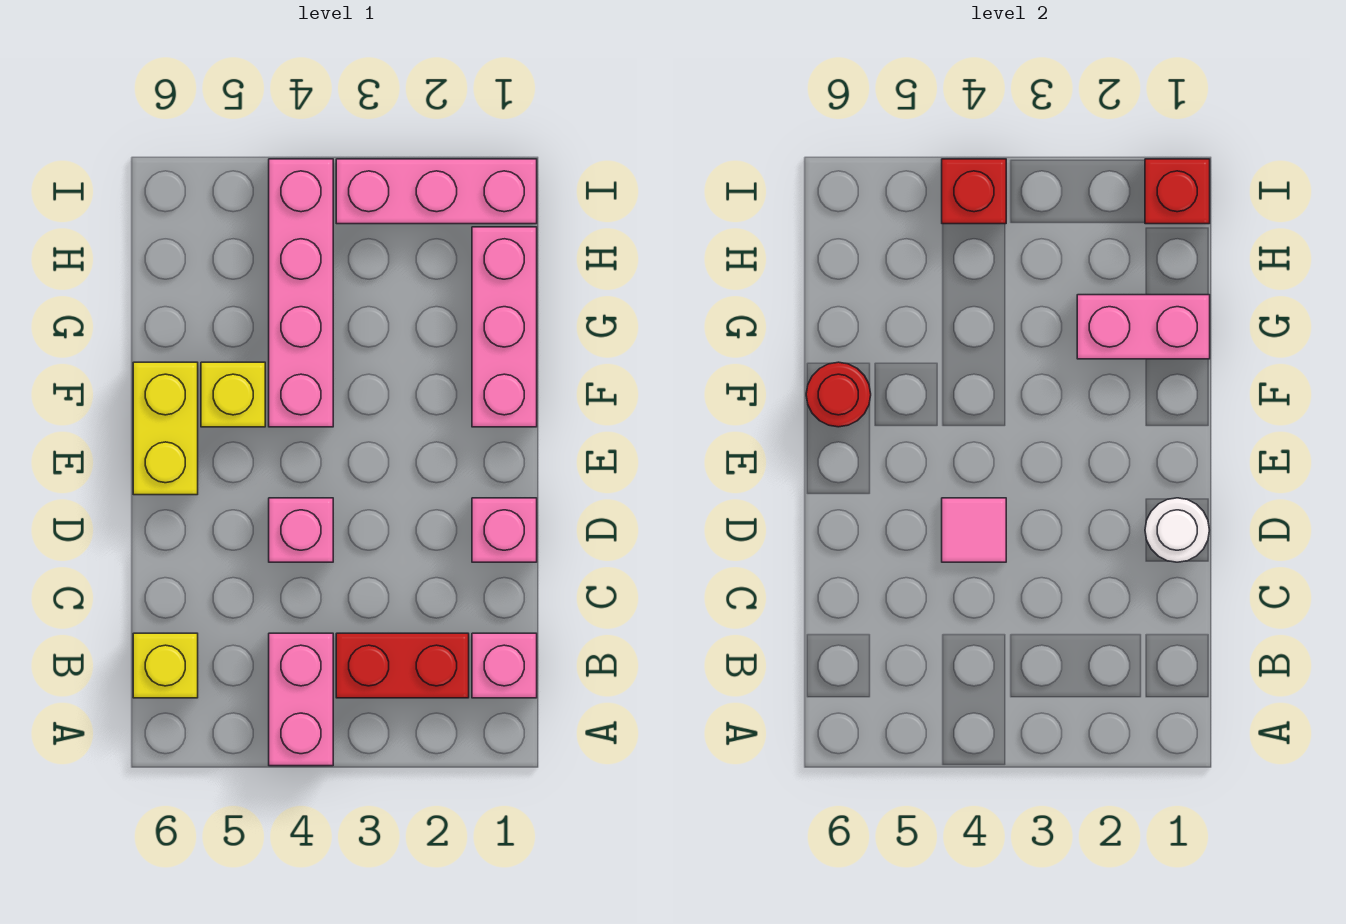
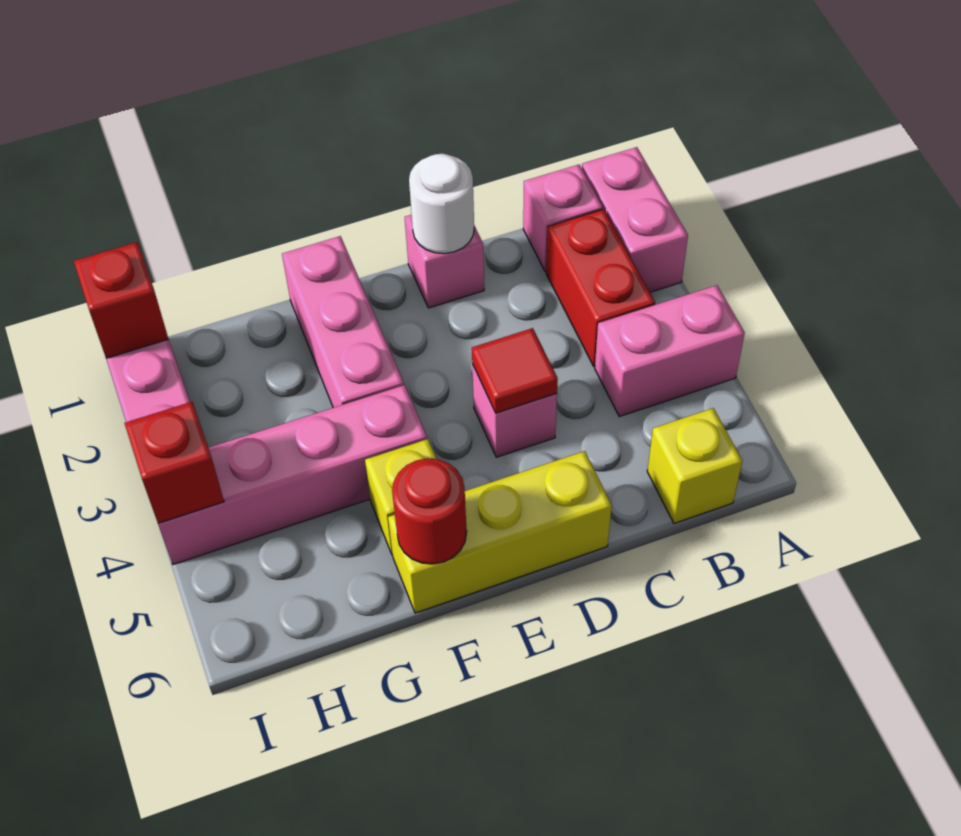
pink tile D4 level 2 -> red tile D4 level 2
yellow brick E6:F6 level 1 -> yellow brick D6:F6 level 1
pink brick F1:H1 level 1 -> pink brick F1:F3 level 1
pink brick G1:G2 level 2 -> pink brick A1:A2 level 1

